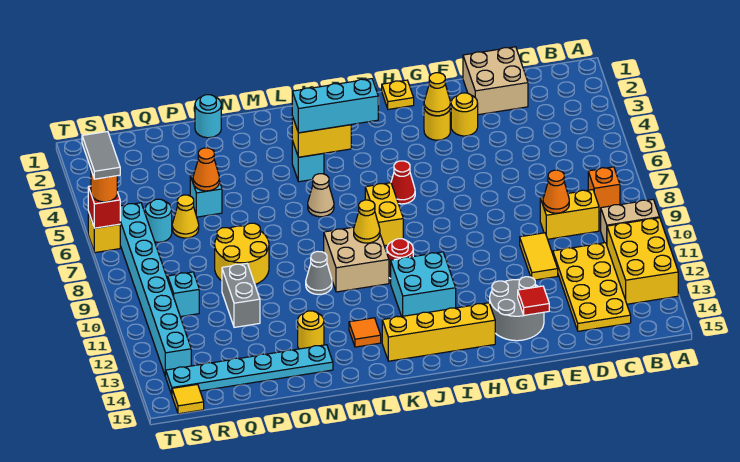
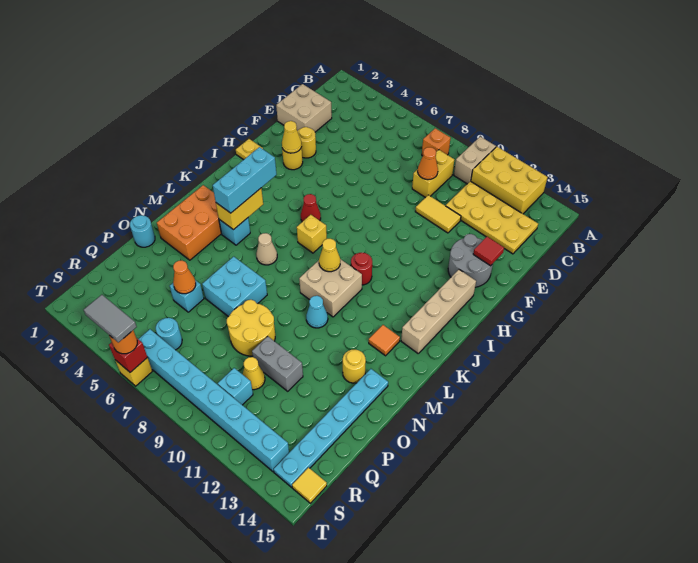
yellow brick H14:K14 level 1 -> tan brick H14:K14 level 1
cyan brick I11:J12 level 1 -> cyan brick N6:O7 level 1
yellow brick J7:J8 level 1 -> yellow brick J7 level 1
none -> orange brick L2:N3 level 1
grey cone M10 level 1 -> cyan cone M10 level 1
yellow cone Q6 level 1 -> yellow cone Q10 level 1

